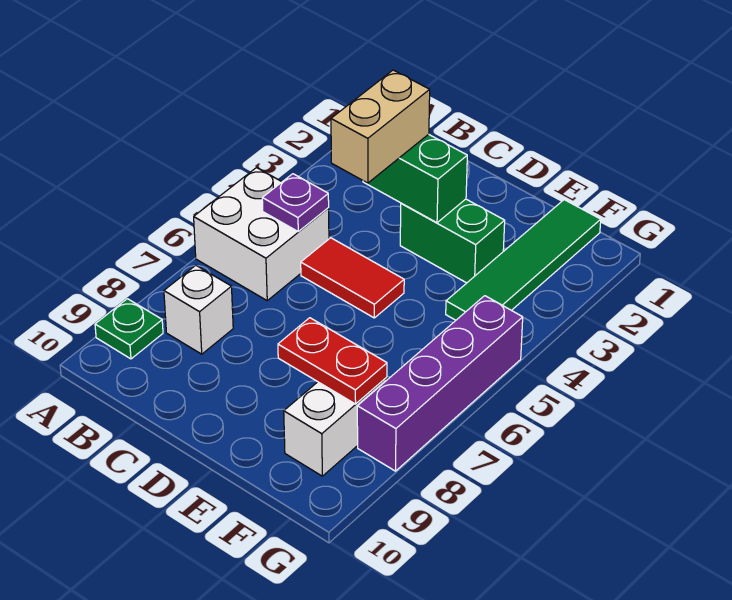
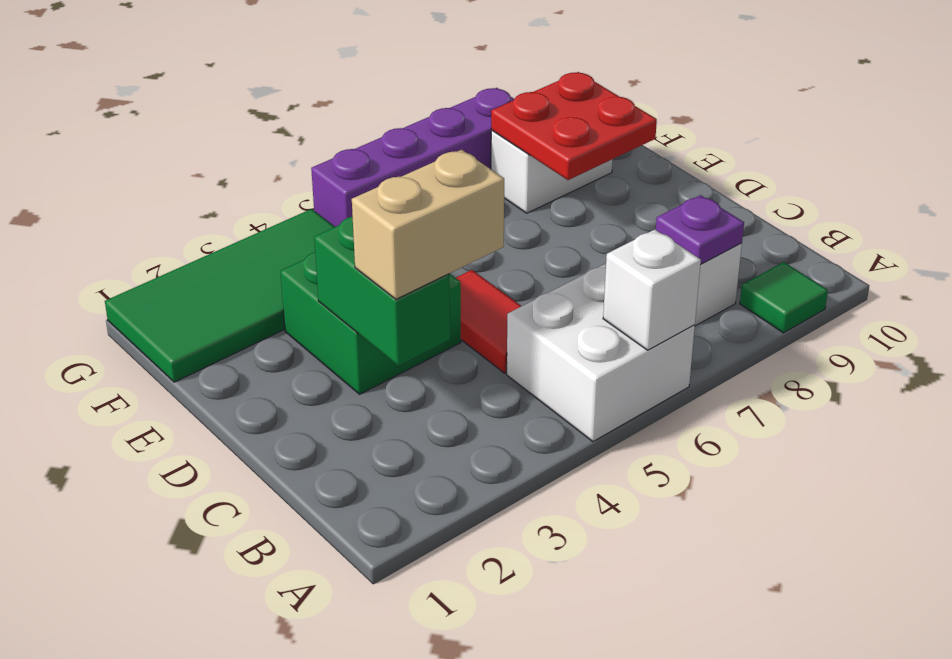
none -> white brick A6 level 2
green plate A9 level 1 -> green tile A9 level 1
purple plate B5 level 2 -> purple plate B8 level 2
green brick D3:E3 level 1 -> green brick D3:E4 level 1
red plate E8:F8 level 2 -> red plate E8:F9 level 2
green tile F1:F4 level 1 -> green tile F1:G4 level 1

